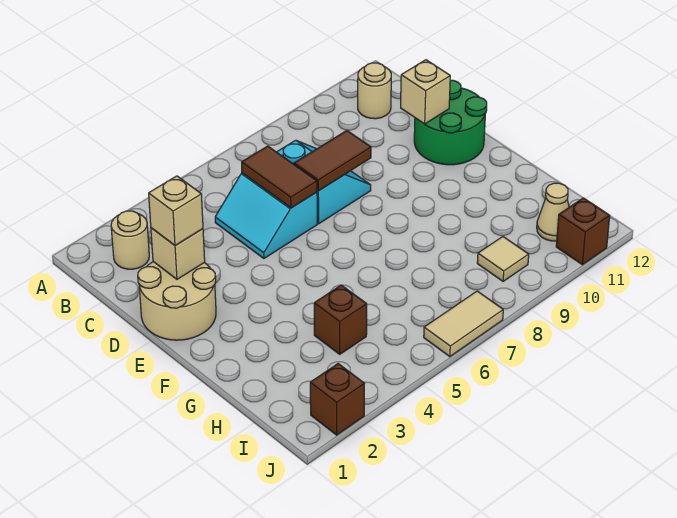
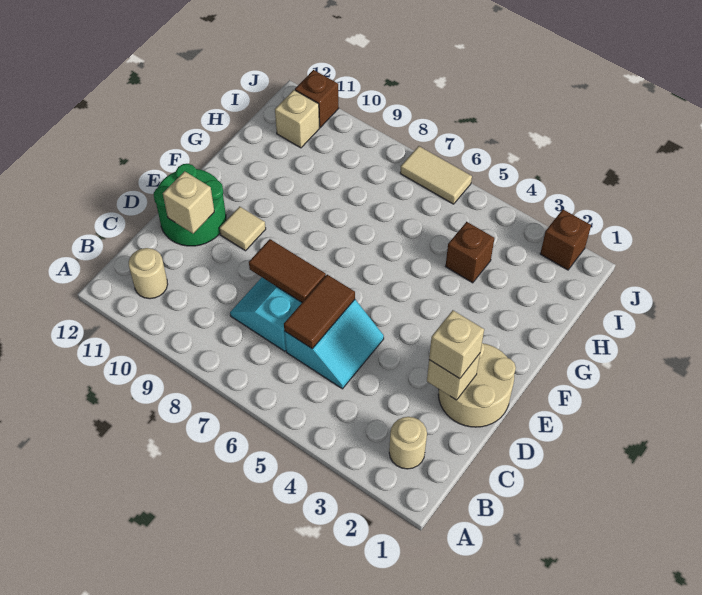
tan tile I9 level 1 -> tan tile E10 level 1
tan cone I11 level 1 -> tan brick I11 level 1

